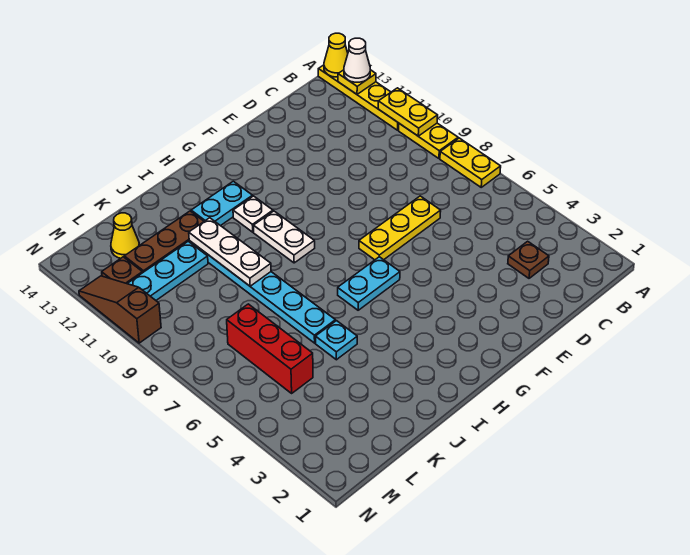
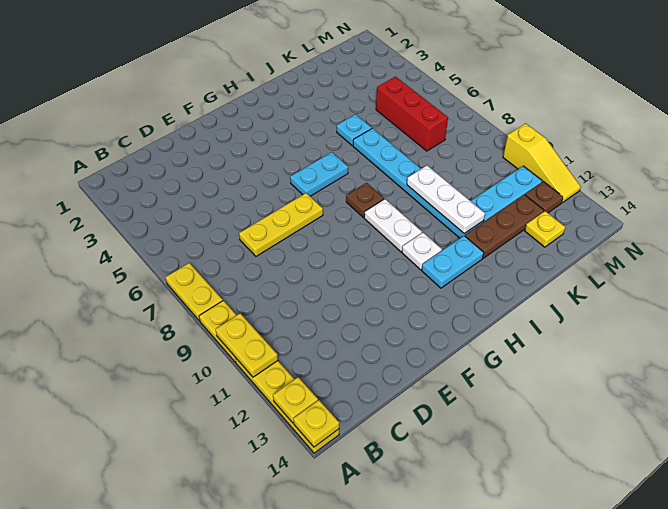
white cone A13 level 3 -> none
yellow cone A14 level 2 -> yellow plate A14 level 2
brown plate C3 level 1 -> brown plate H8 level 1
yellow cone L13 level 1 -> yellow plate L13 level 1
brown slope N10:N12 level 1 top 10 -> yellow slope N10:N12 level 1 top 10

